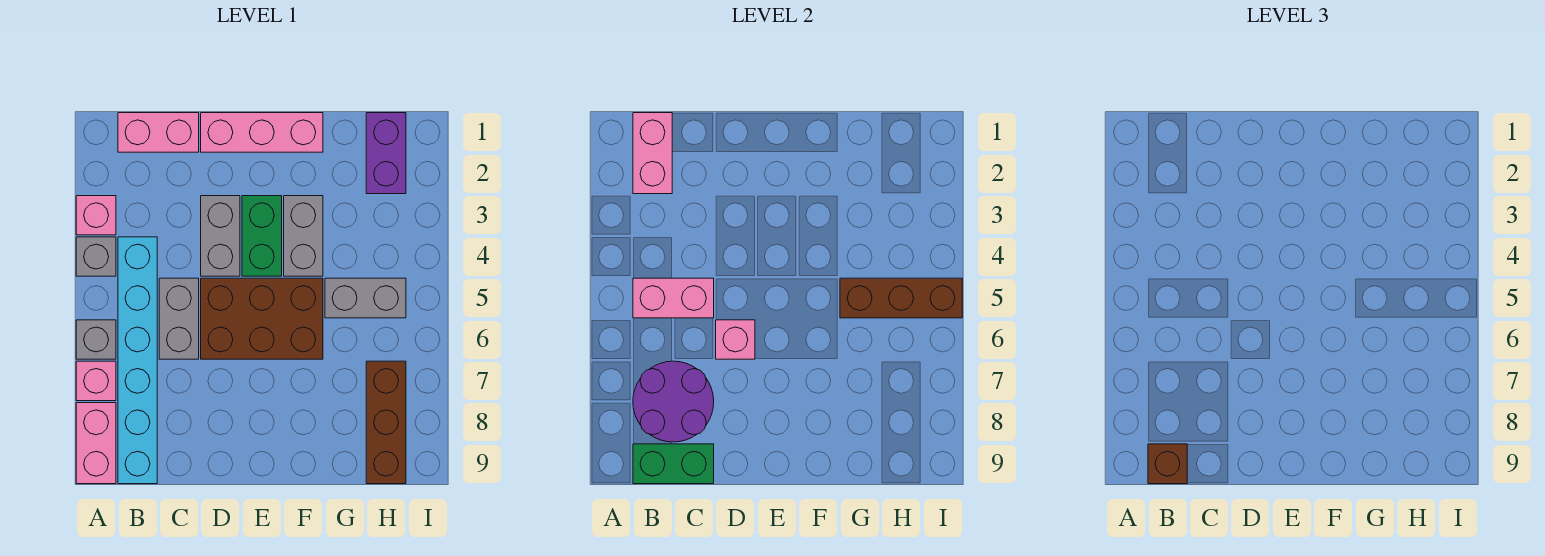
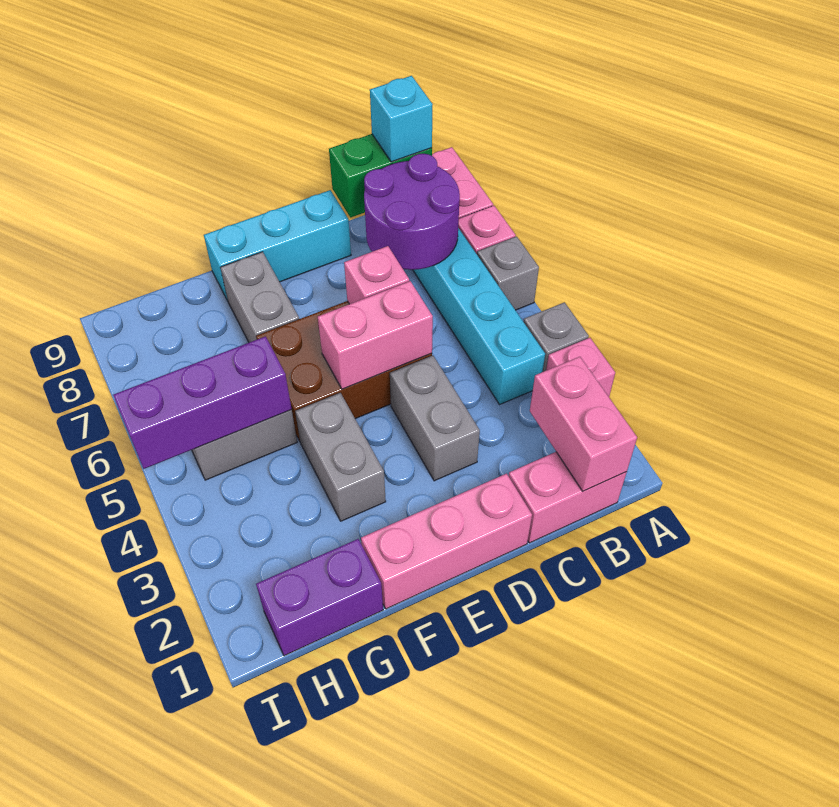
pink brick B5:C5 level 2 -> pink brick D5:E5 level 2
brown brick B9 level 3 -> cyan brick B9 level 3
grey brick C5:C6 level 1 -> grey brick F7:F8 level 1
none -> cyan brick D9:F9 level 1
green brick E3:E4 level 1 -> none
brown brick G5:I5 level 2 -> purple brick G5:I5 level 2
purple brick H1:H2 level 1 -> purple brick G1:H1 level 1
brown brick H7:H9 level 1 -> none

